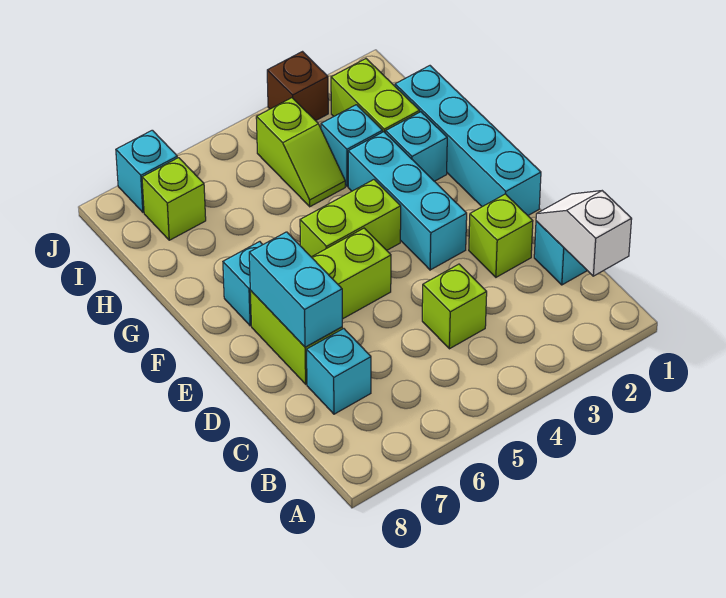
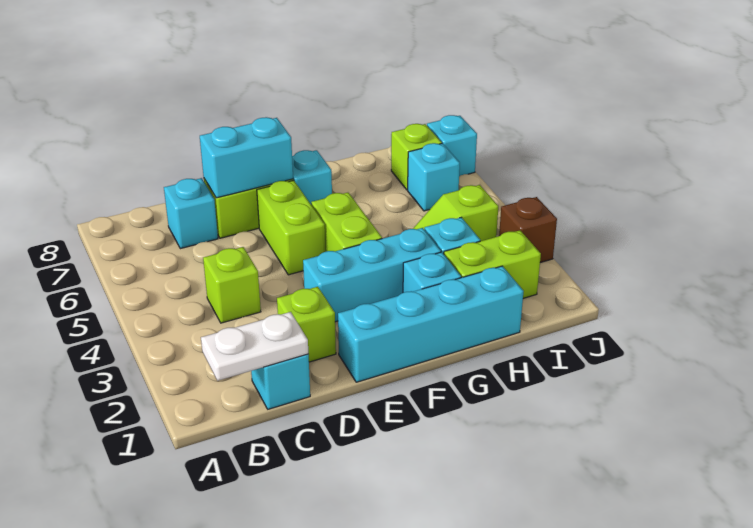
white slope B1:C1 level 2 top B -> white plate B1:C1 level 2
none -> cyan brick I6 level 1

